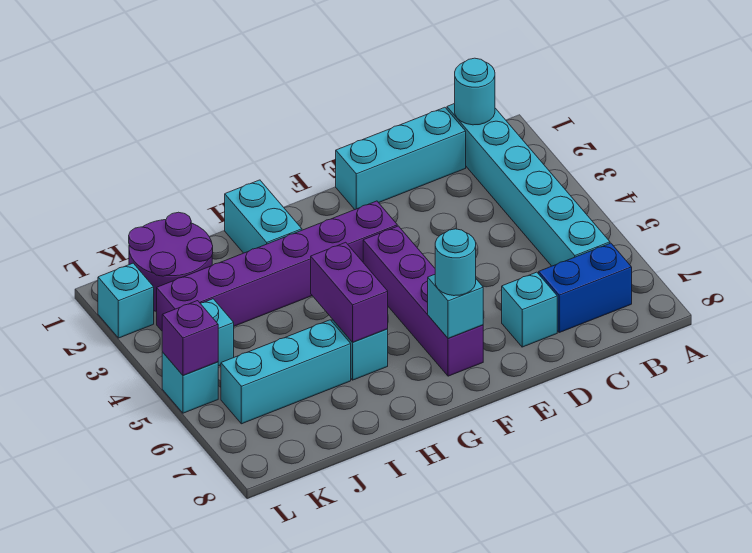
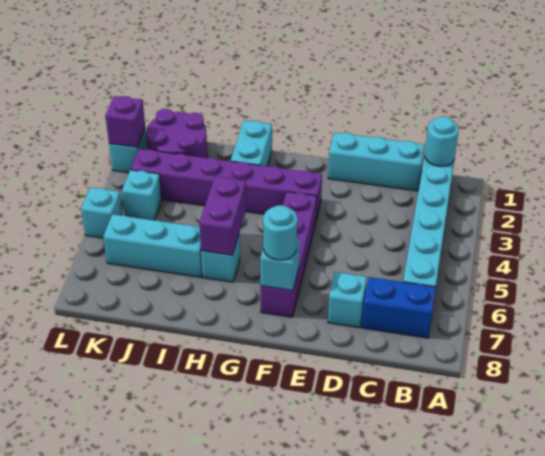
purple brick L5 level 2 -> purple brick L2 level 2

